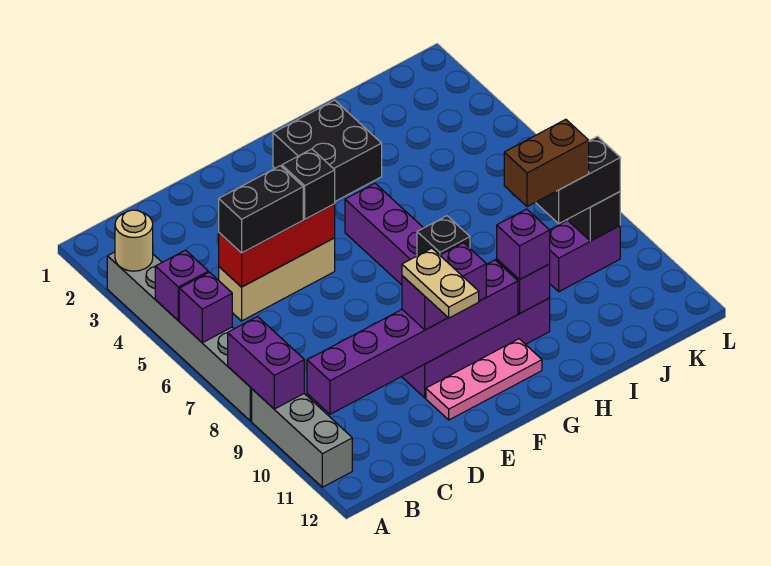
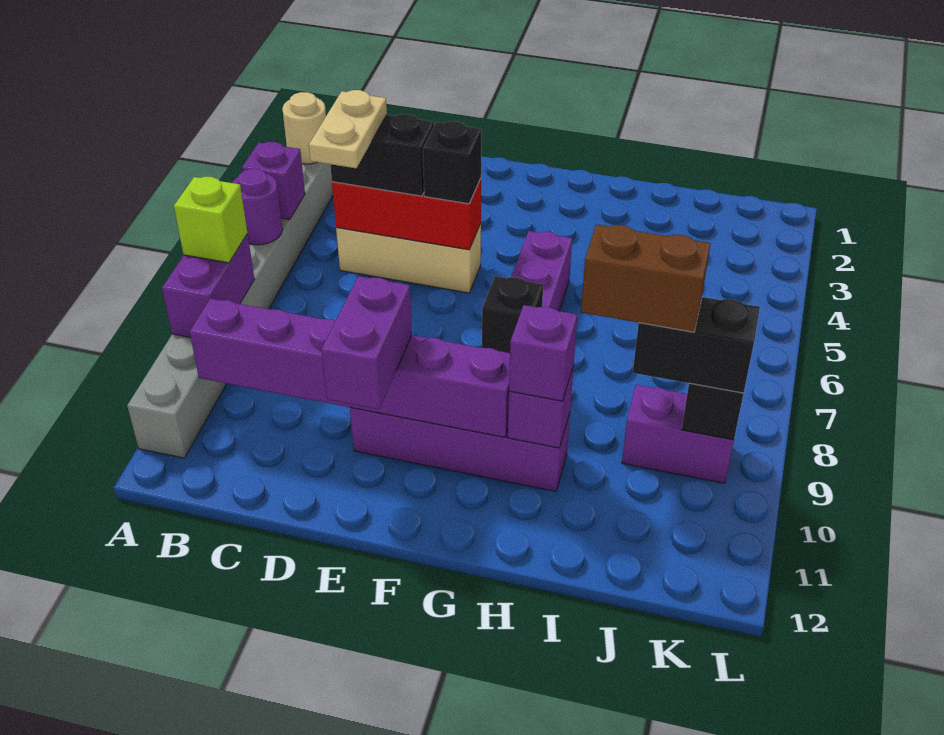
purple brick A6 level 2 -> purple round brick A6 level 2
none -> lime brick A8 level 3
purple brick E10:F10 level 3 -> purple brick E10:E11 level 3
tan plate E10:E11 level 4 -> tan plate C5:C6 level 4
pink plate E11:G11 level 1 -> none
black brick G2:H3 level 1 -> none

